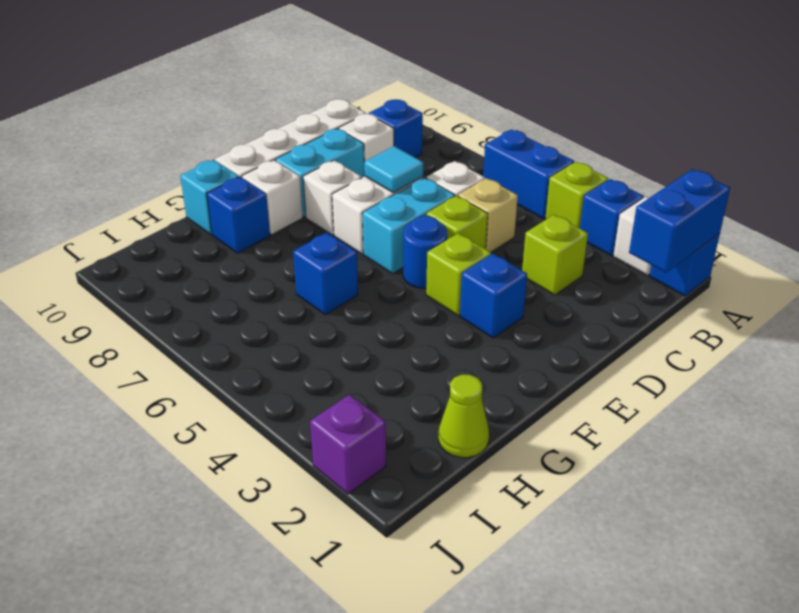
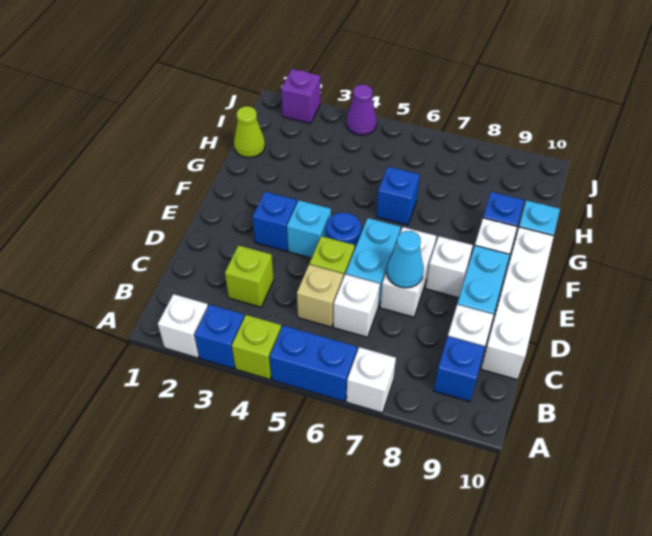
blue brick A1 level 1 -> none
blue brick A1:B1 level 2 -> none
none -> white brick A7 level 1
cyan tile D7 level 2 -> cyan cone D7 level 2
lime brick E4 level 1 -> cyan brick E4 level 1
none -> purple cone J4 level 1

